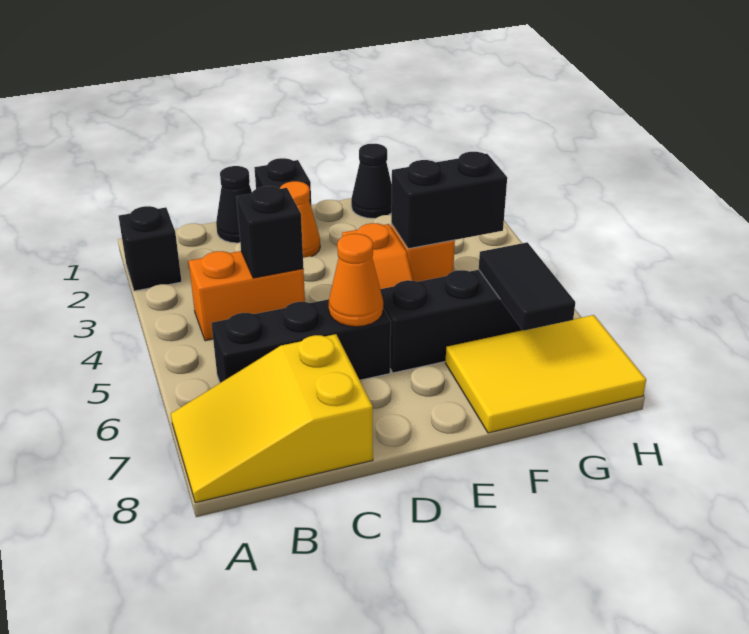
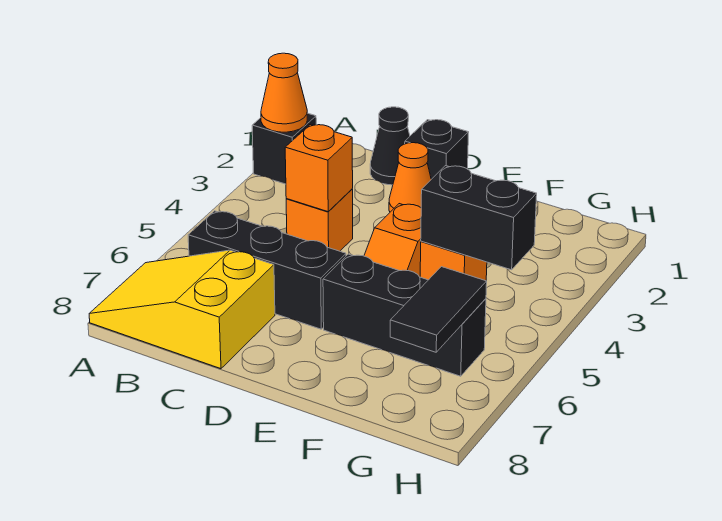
orange brick B4:C4 level 1 -> orange brick C4 level 1
black brick C4 level 2 -> orange brick C4 level 2
orange cone D6 level 2 -> orange cone A2 level 2
black cone F1 level 1 -> none
yellow tile F7:H8 level 1 -> none

